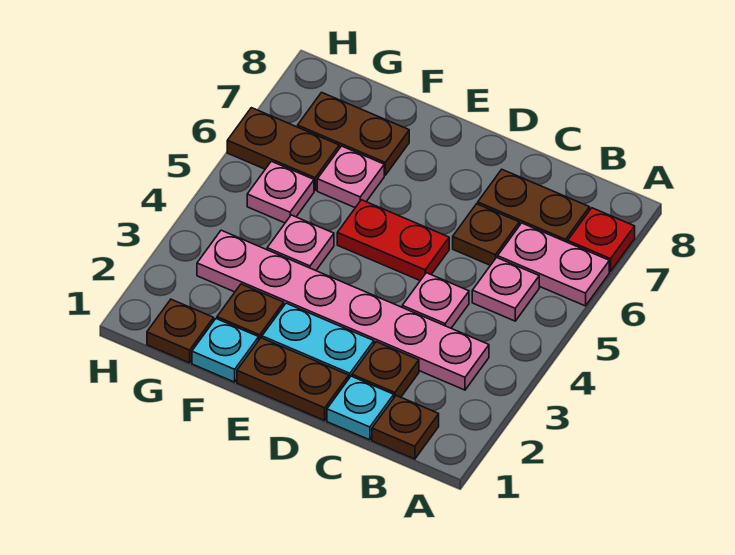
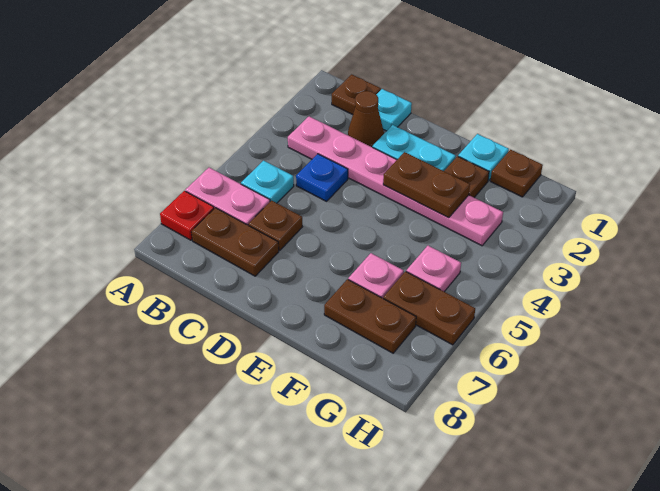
pink plate B5 level 1 -> cyan plate B5 level 1
brown plate C2 level 1 -> brown cone C2 level 1
pink plate C4 level 1 -> blue plate C4 level 1
brown plate D1:E1 level 1 -> brown plate E3:F3 level 2
red plate D5:E5 level 1 -> none
pink plate F4 level 1 -> none

